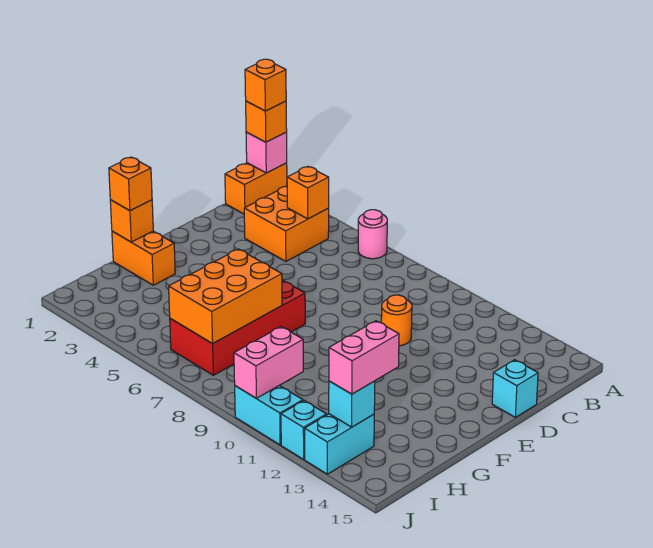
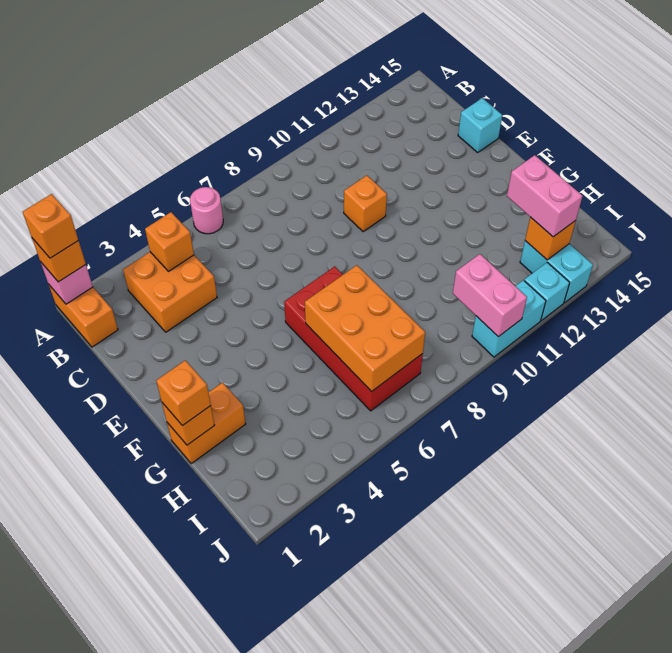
orange round brick D10 level 1 -> orange brick D10 level 1
cyan brick I13 level 2 -> orange brick I13 level 2

